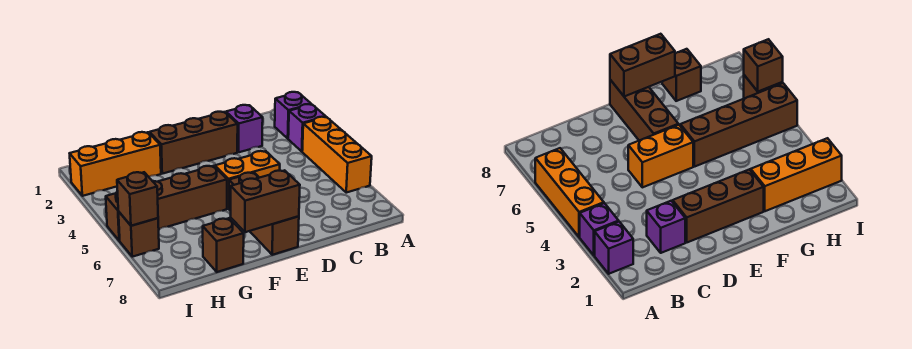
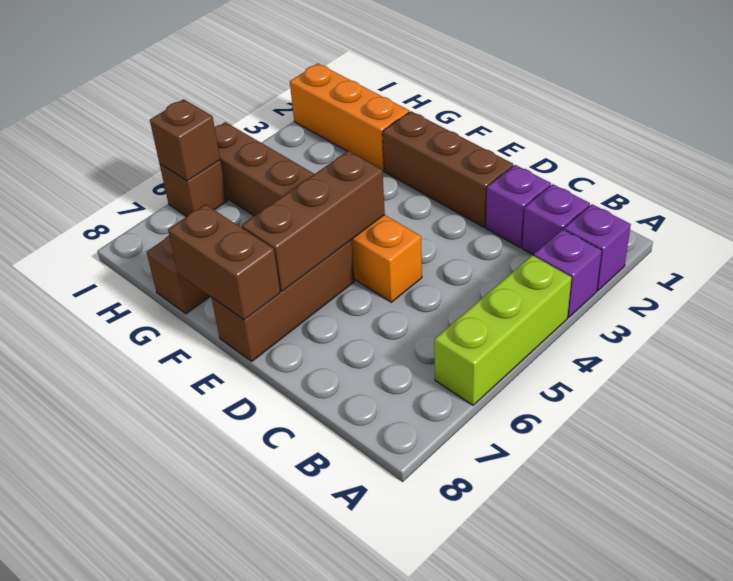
orange brick A4:A6 level 1 -> lime brick A4:A6 level 1
none -> purple brick B2 level 1
none -> brown brick E5:E7 level 2

